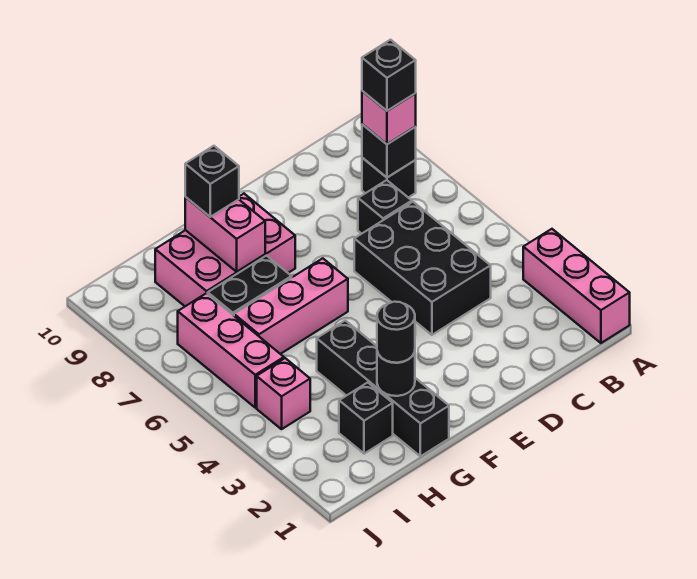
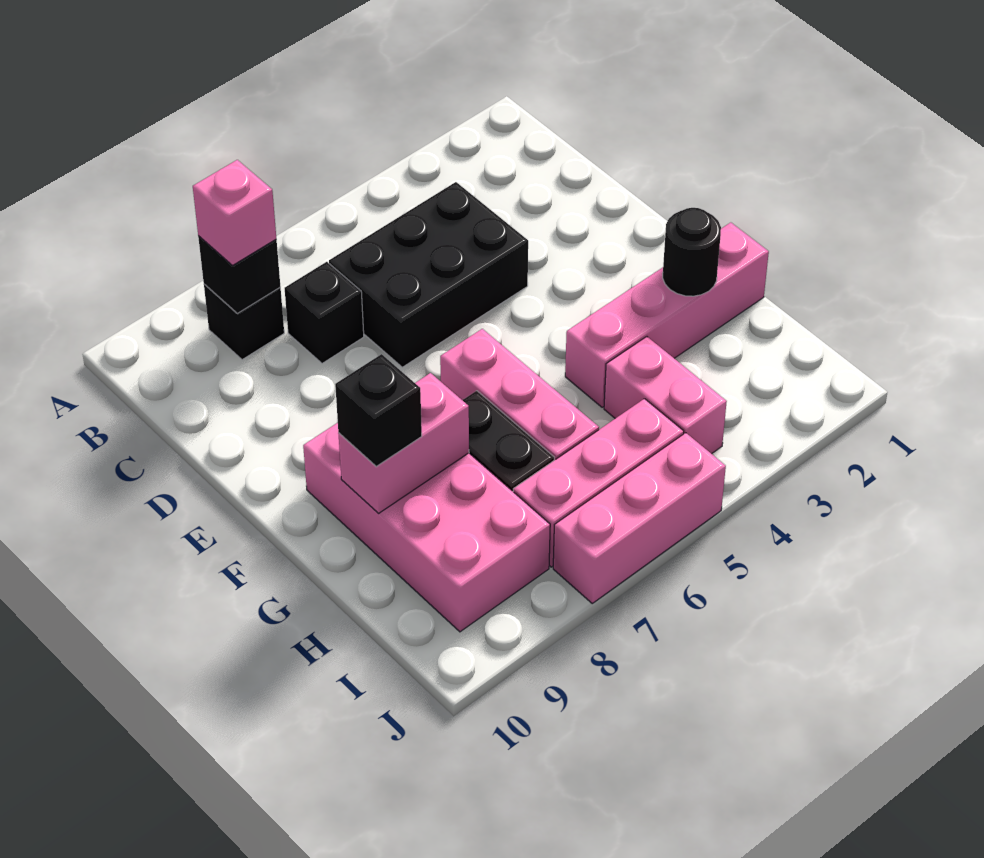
pink brick A1:A3 level 1 -> pink brick J5:J7 level 1
black brick B8 level 4 -> none
pink brick F8:H9 level 1 -> pink brick F8:I9 level 1
black brick G1:G4 level 1 -> pink brick G1:G4 level 1
black round brick G2 level 3 -> none
black brick H2 level 1 -> none
pink brick I4 level 1 -> pink brick H4:I4 level 1

